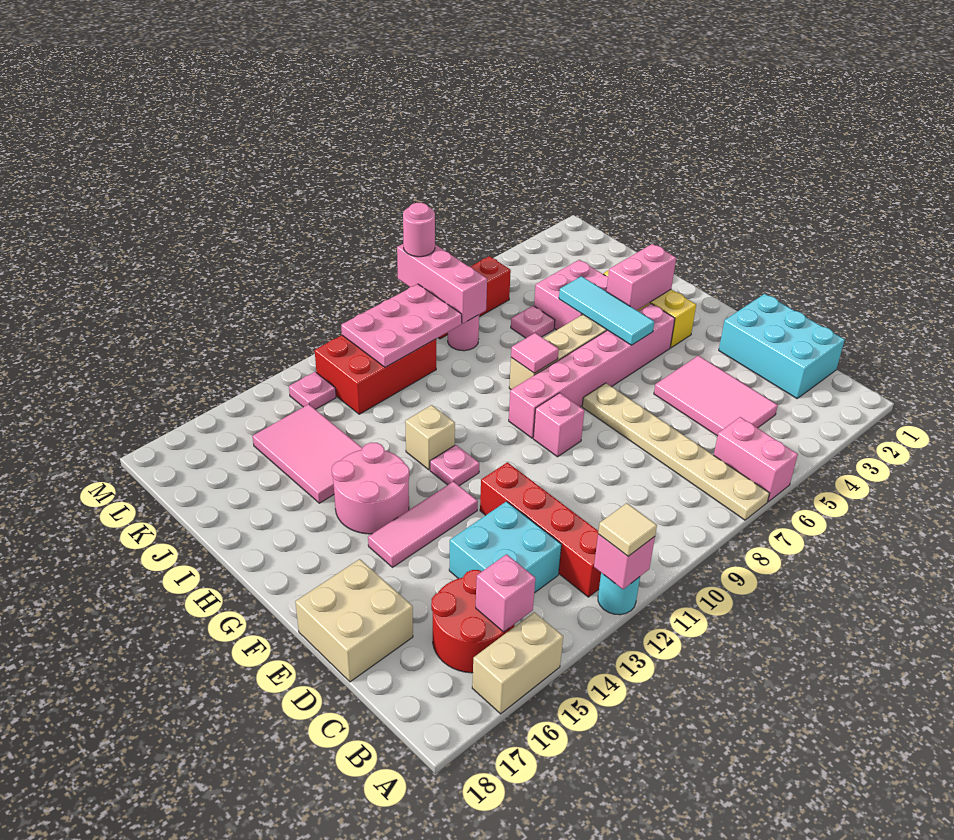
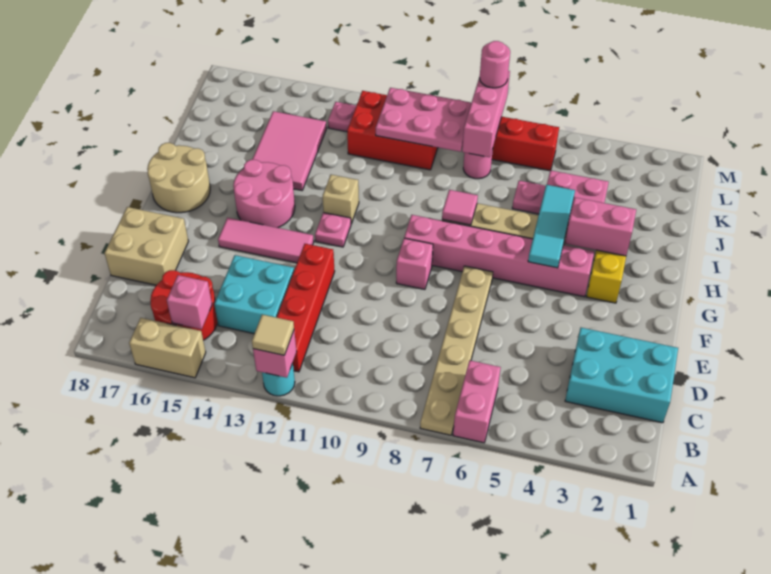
cyan brick C1:E2 level 1 -> cyan brick C1:D3 level 1
pink tile C4:E5 level 1 -> none
none -> tan round brick G17:H18 level 1

